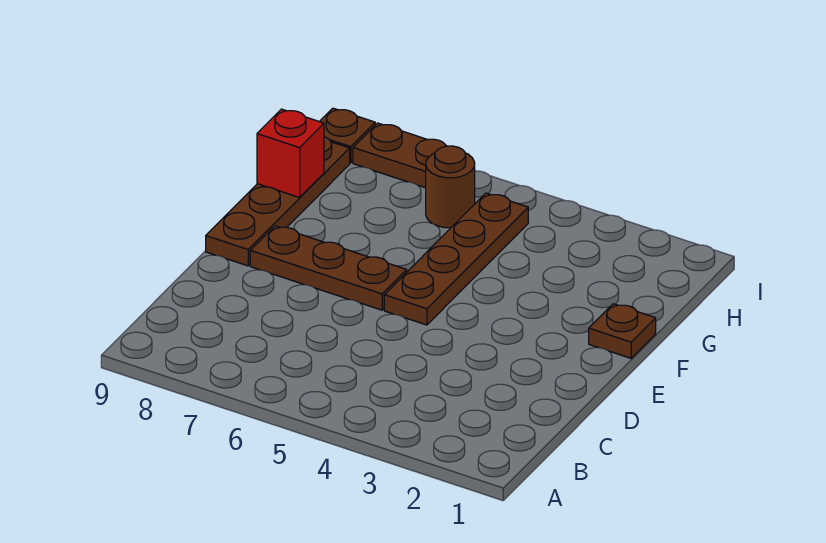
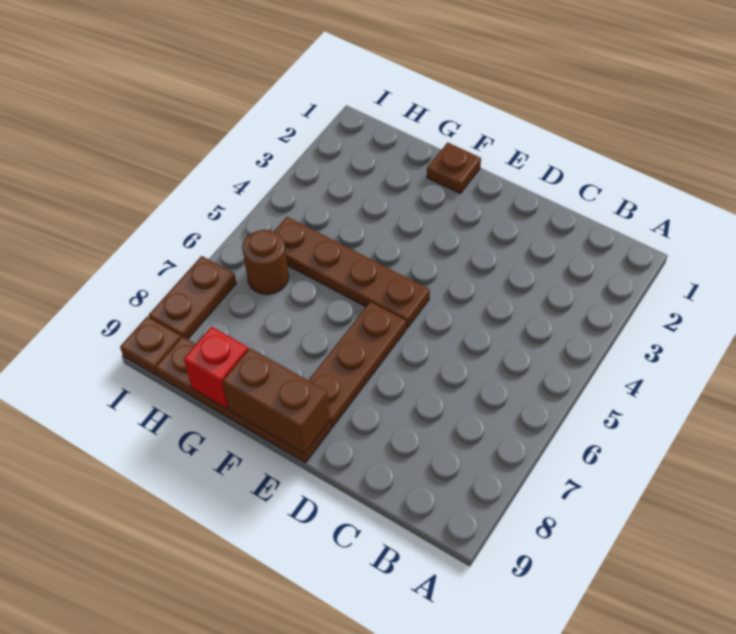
none -> brown brick E9:F9 level 2

